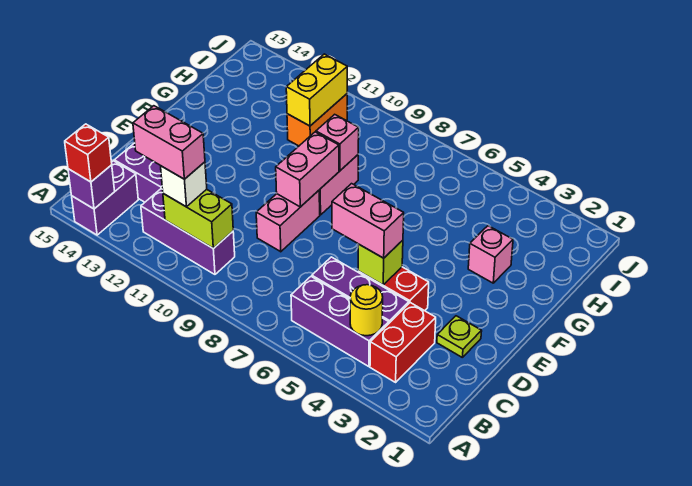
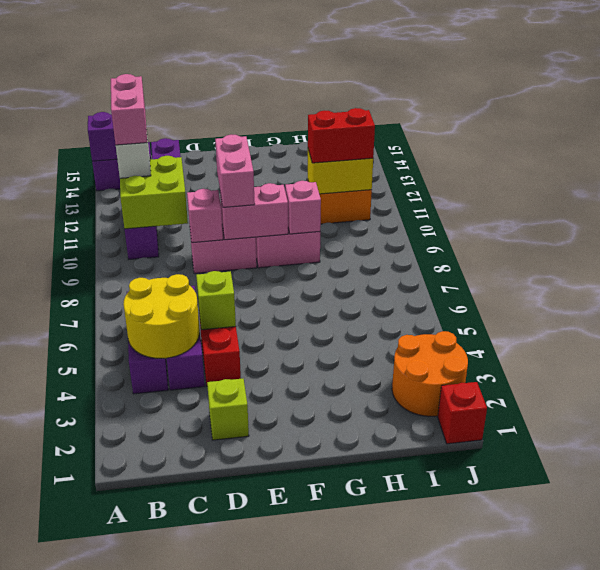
red brick A14 level 3 -> red brick J1 level 1
red brick B3:C3 level 1 -> red brick H11:I11 level 3
yellow round brick B4 level 2 -> yellow round brick B4:C5 level 2
lime brick B10:B11 level 2 -> lime brick B10:C11 level 2
lime plate D2 level 1 -> lime brick D2 level 1
pink brick D5:D6 level 3 -> pink brick E9:E10 level 3
pink brick G3 level 1 -> pink brick D9 level 2
none -> orange round brick I2:J3 level 1

